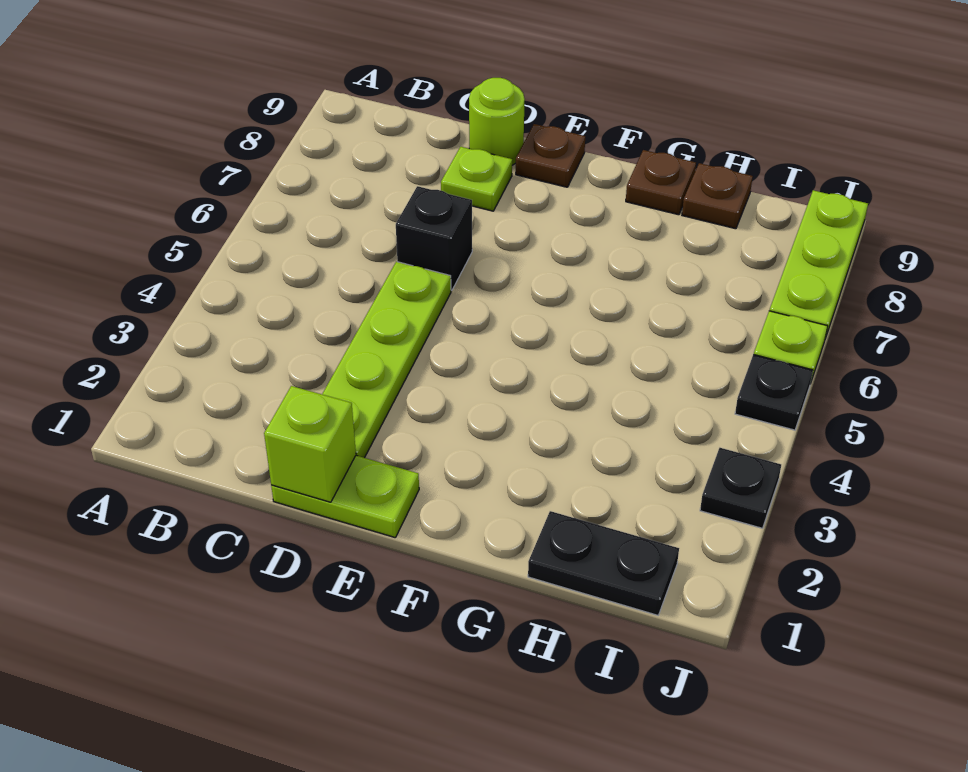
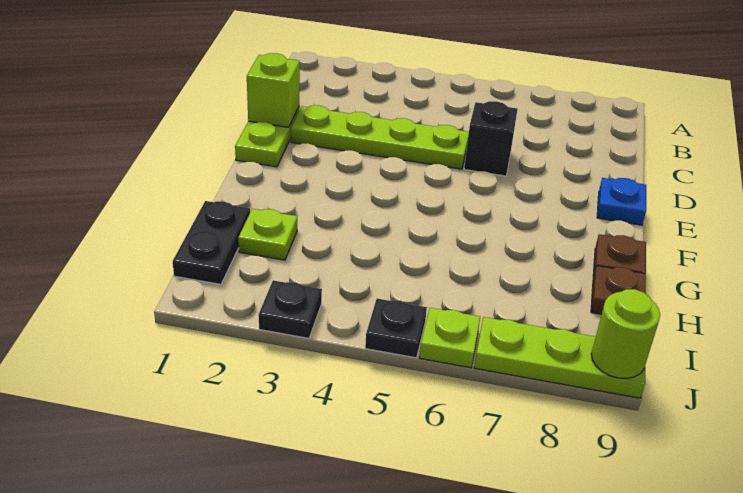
lime plate D8 level 1 -> lime plate H2 level 1
lime round brick D9 level 1 -> lime round brick J9 level 2
brown plate E9 level 1 -> blue plate E9 level 1

